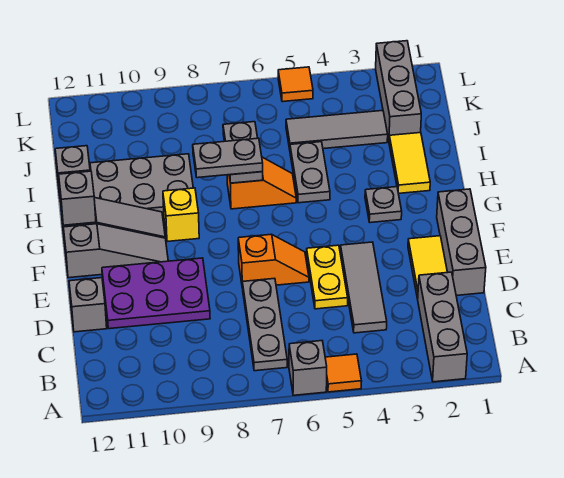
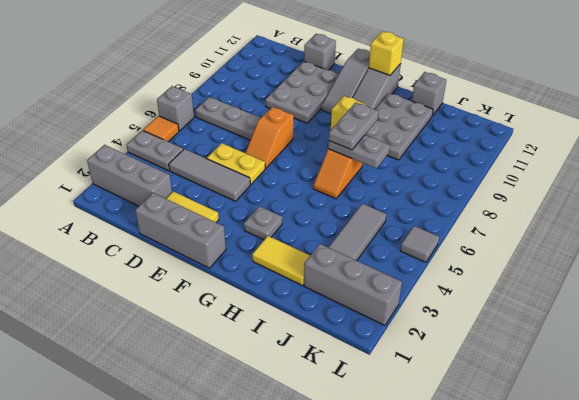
purple plate D9:E11 level 1 -> grey plate D9:E11 level 1
grey brick G12 level 2 -> yellow brick G12 level 2
grey plate H5:I5 level 1 -> grey plate A4:B4 level 1
orange tile L5 level 1 -> grey tile L5 level 1

